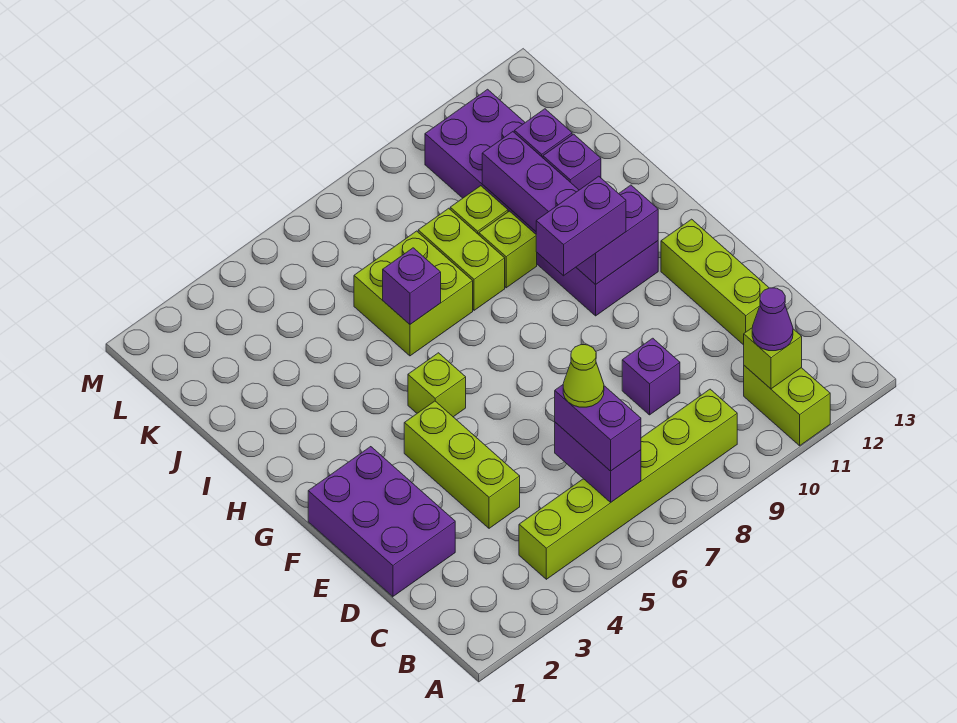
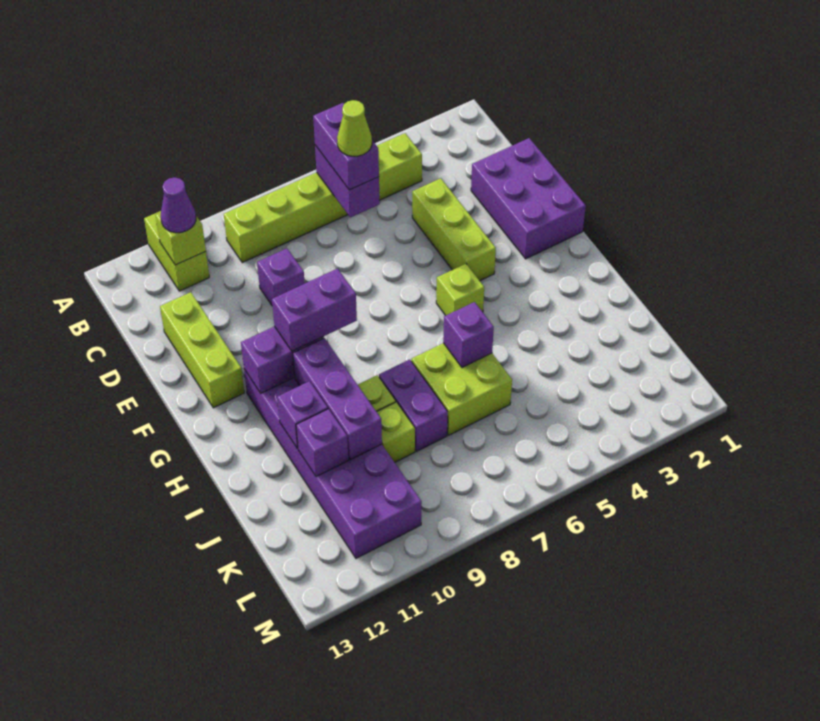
lime brick I8:J8 level 1 -> purple brick I8:J8 level 1

